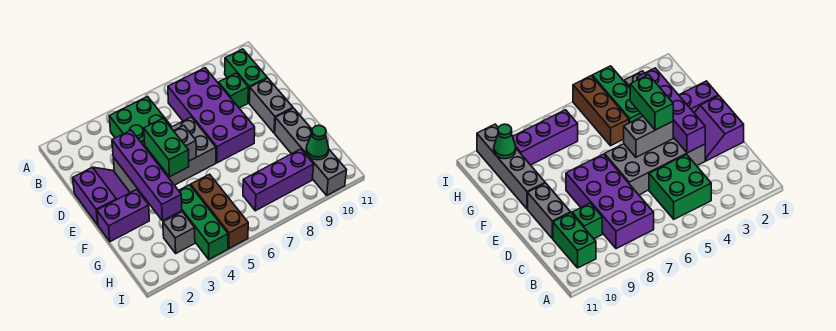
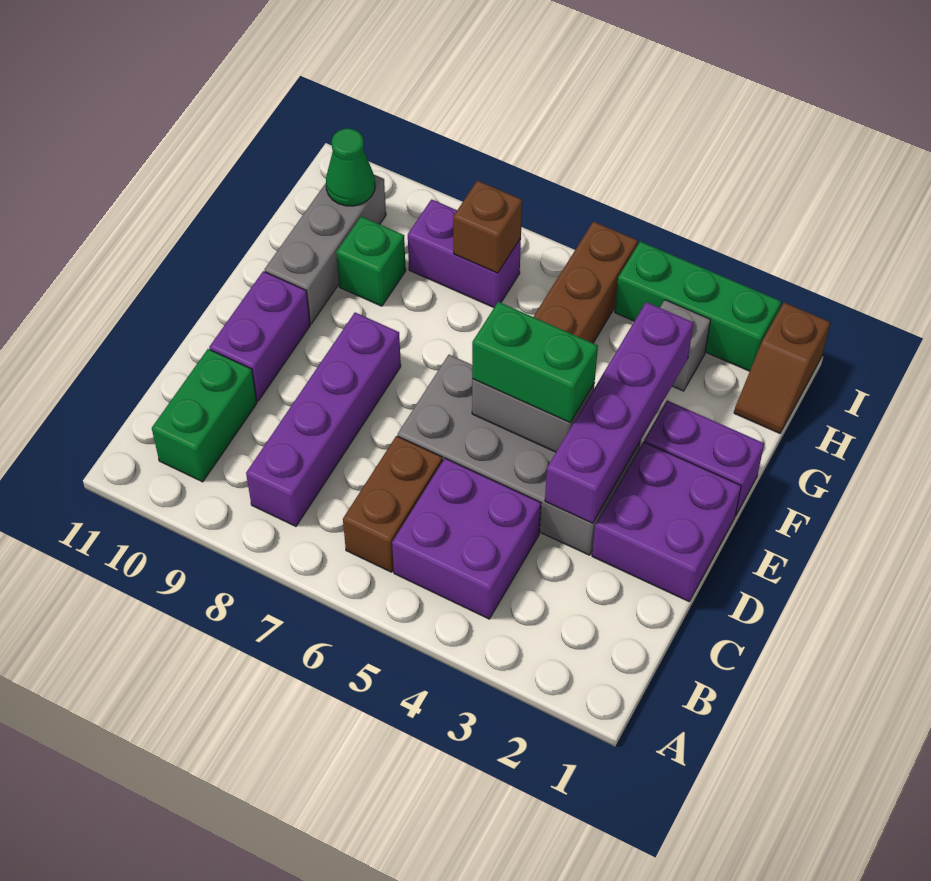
green brick B4:C5 level 1 -> purple brick B4:C5 level 1
none -> brown brick B6:C6 level 1
purple brick B7:E8 level 1 -> purple brick B8:E8 level 1
green brick C9 level 1 -> green brick G9 level 1
purple slope D1:E2 level 1 top 1 -> purple brick D1:E2 level 1
grey brick D10:E10 level 1 -> purple brick D10:E10 level 1
green brick E4:F4 level 3 -> green brick E4:E5 level 3
grey brick F10:I10 level 1 -> grey brick F10:H10 level 1
green brick G4:I4 level 1 -> green brick I2:I4 level 1
none -> brown slope H1:I1 level 1 top I
purple brick H7:H9 level 1 -> purple brick H7:H8 level 1
none -> brown brick H7 level 2

